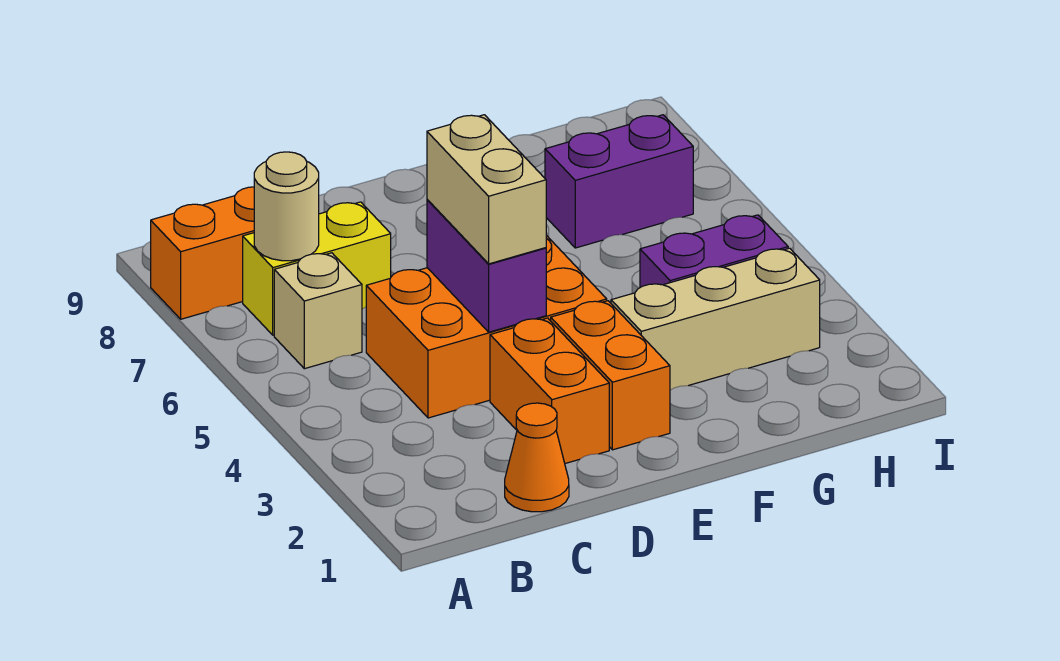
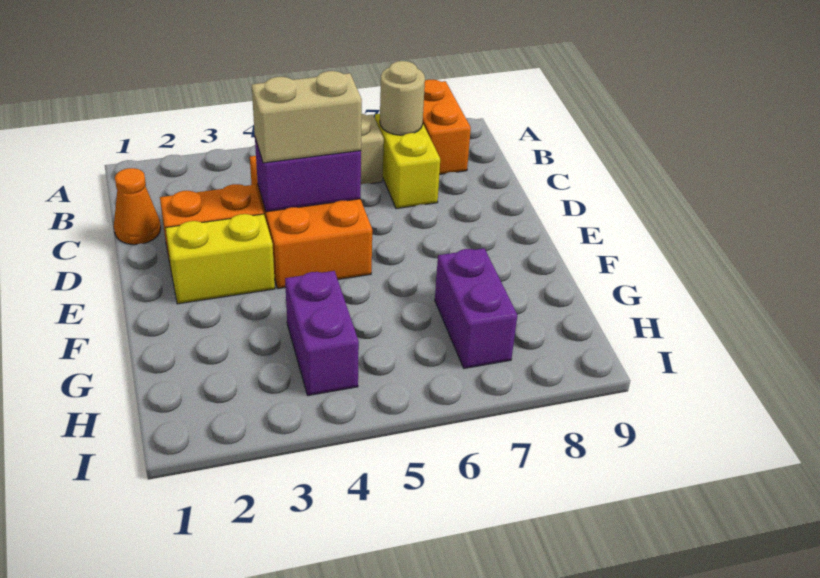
orange brick E2:E3 level 1 -> yellow brick E2:E3 level 1
tan brick F3:H3 level 1 -> none

